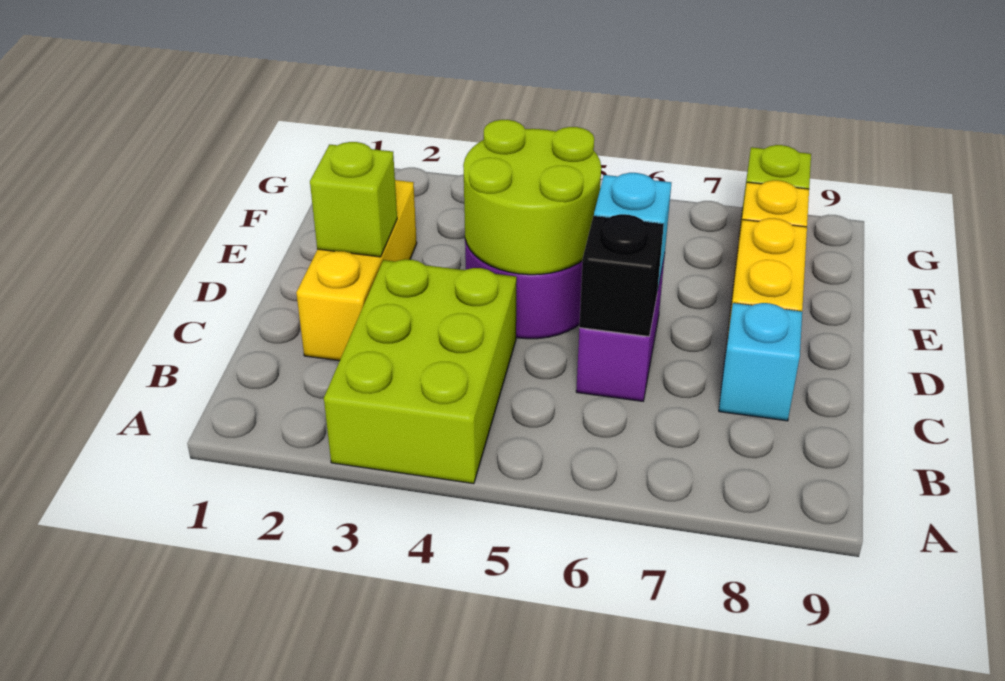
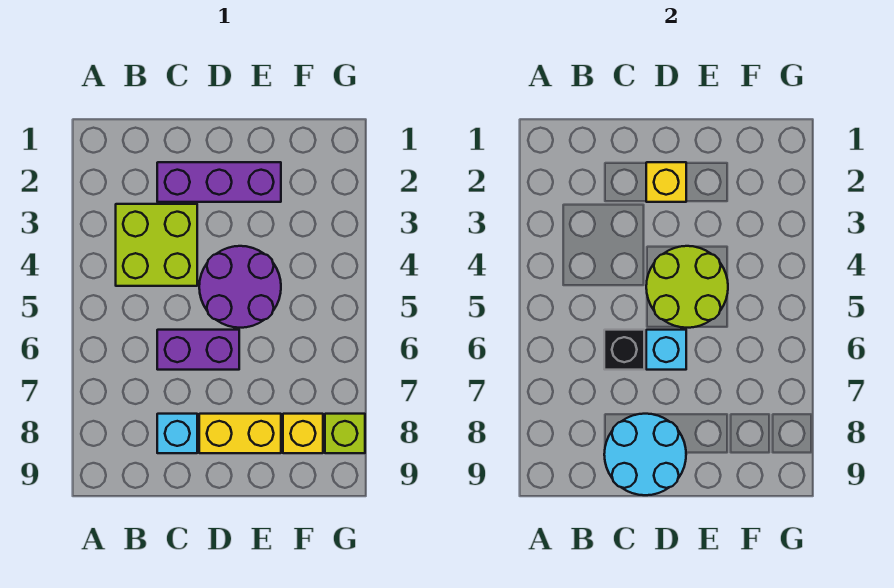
lime brick A3:C4 level 1 -> lime brick B3:C4 level 1
yellow brick C2:E2 level 1 -> purple brick C2:E2 level 1
none -> cyan round brick C8:D9 level 2
lime brick D2 level 2 -> yellow brick D2 level 2

